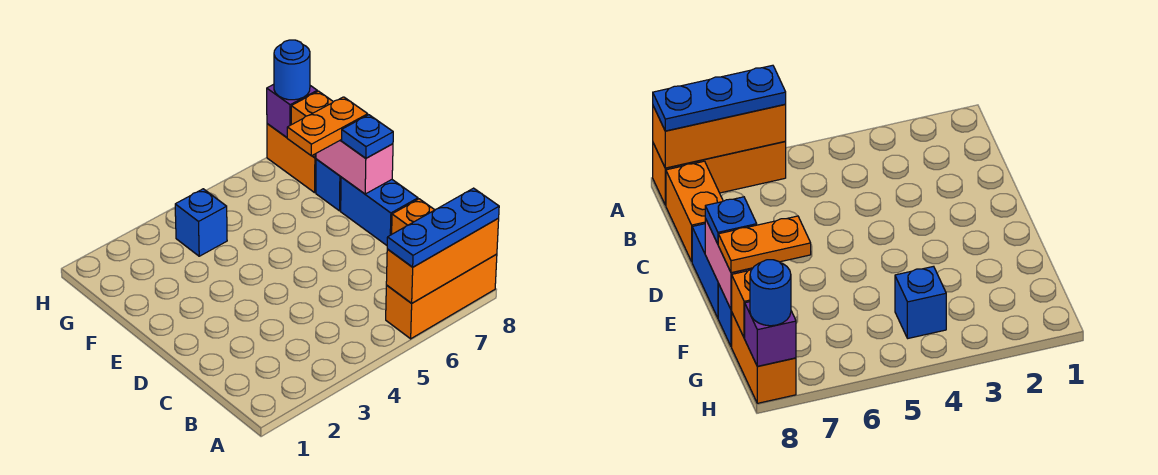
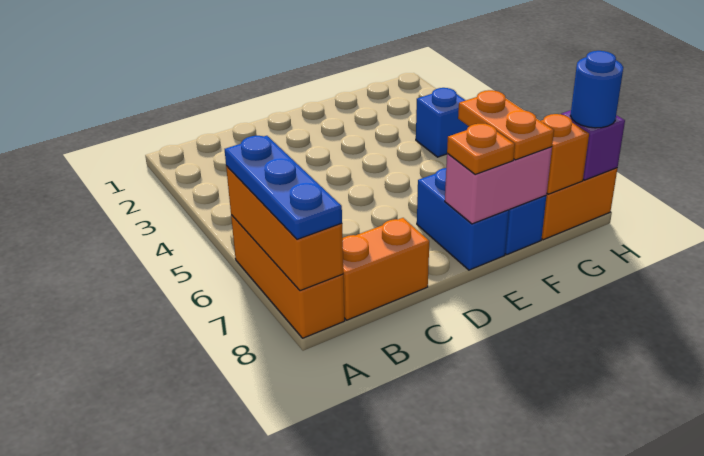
blue brick D8:E8 level 1 -> blue brick E7:E8 level 1
blue plate E8 level 3 -> orange plate E8 level 3

